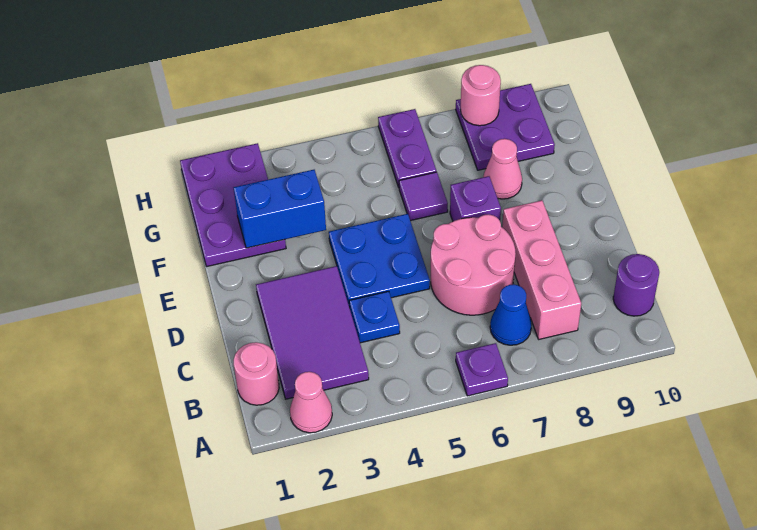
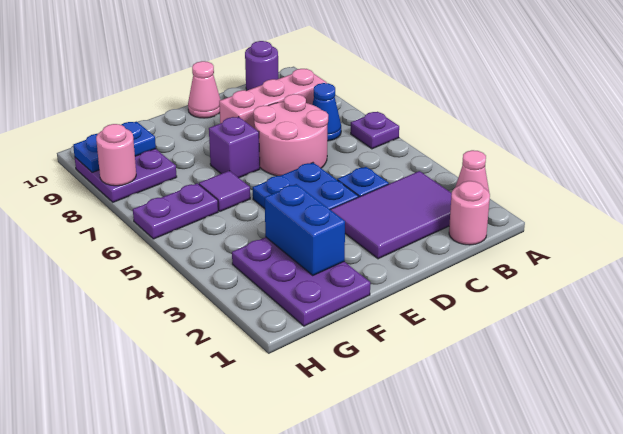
purple plate F1:H2 level 1 -> purple plate F1:G3 level 1
pink cone F8 level 1 -> pink cone D10 level 1
none -> blue plate G9:H9 level 2

